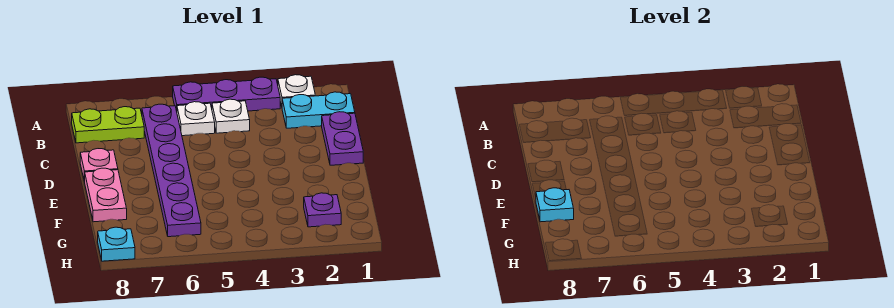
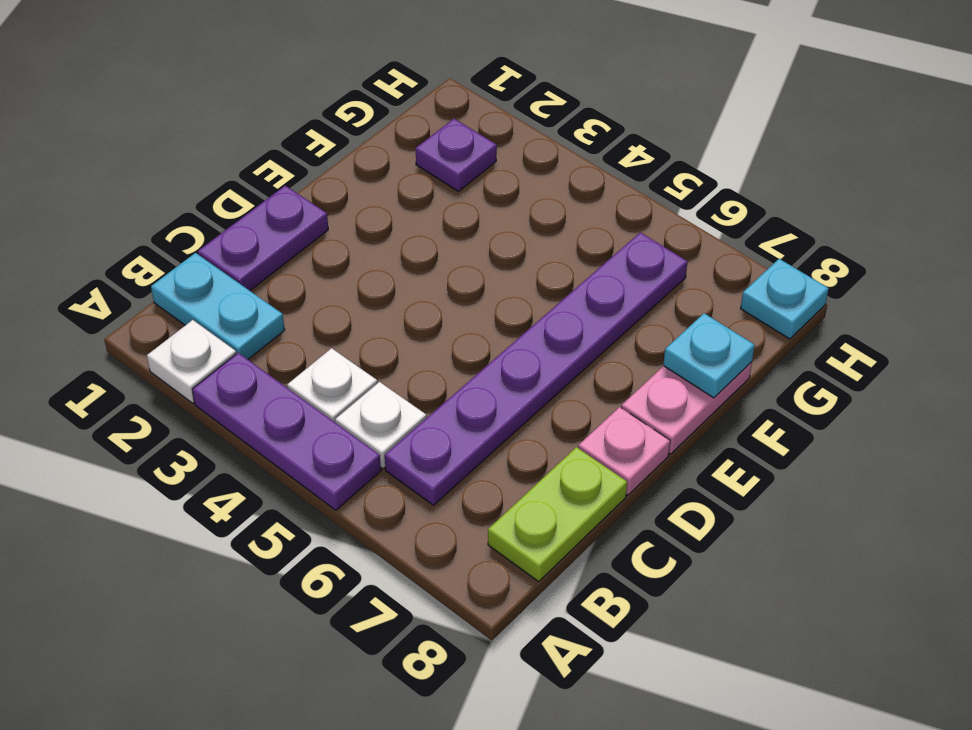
lime plate B7:B8 level 1 -> lime plate B8:C8 level 1

